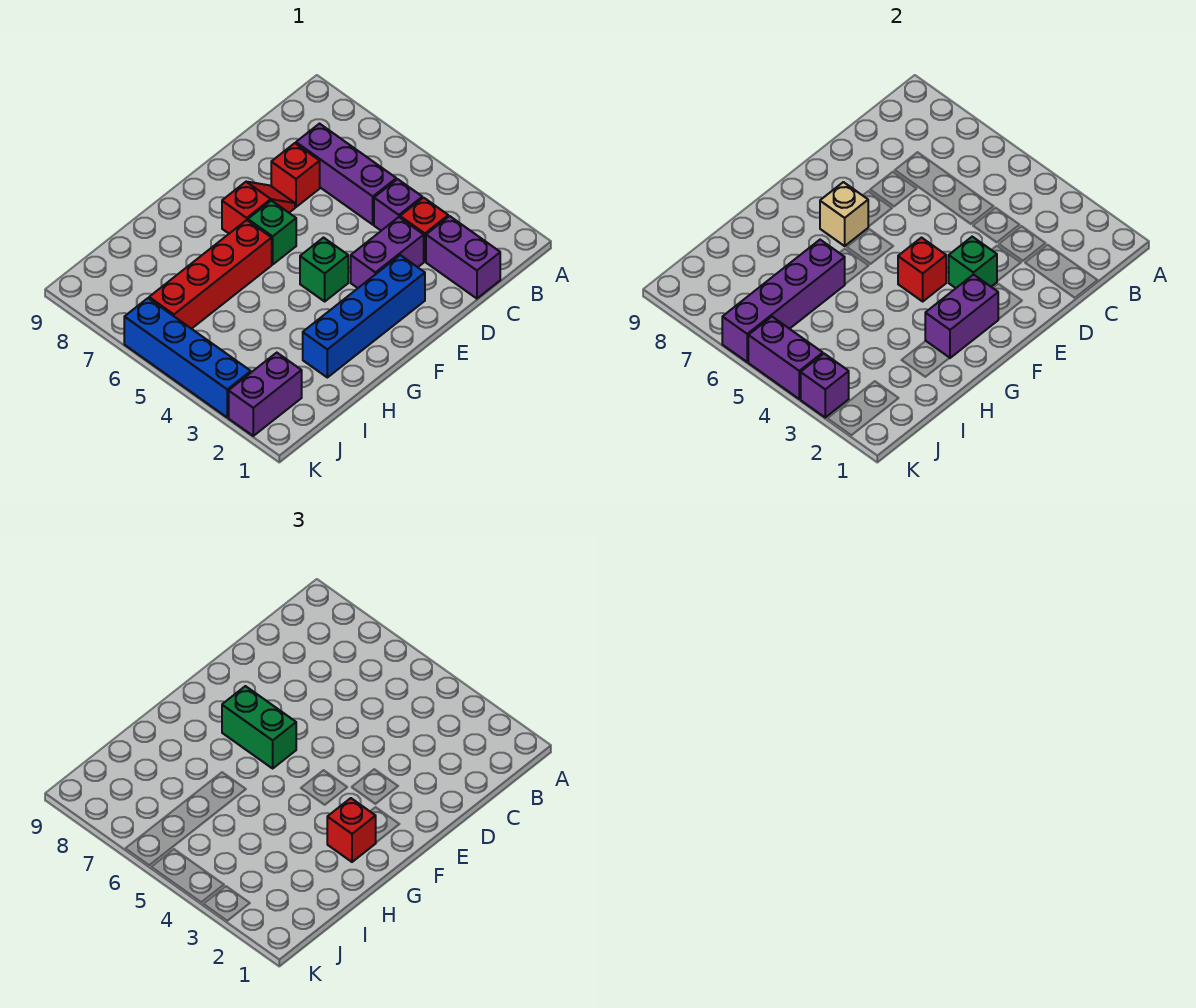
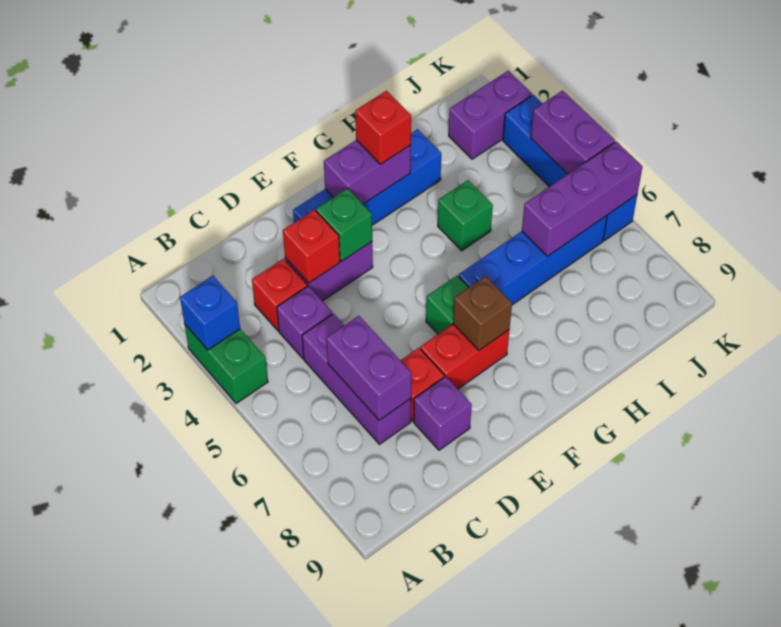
none -> blue brick A3 level 2
purple brick C1:C2 level 1 -> purple brick C6:C7 level 2
red slope E7:F7 level 1 top F -> red brick E7:F7 level 1
green brick F4 level 1 -> green brick H4 level 1
red brick F4 level 2 -> red brick D3 level 2
green brick F6:F7 level 3 -> green brick A3:A4 level 1
tan brick F7 level 2 -> brown brick F7 level 2
red brick G6:J6 level 1 -> blue brick G6:J6 level 1
purple brick H6:K6 level 2 -> purple brick I6:K6 level 2
purple brick K3 level 2 -> purple brick D8 level 1

